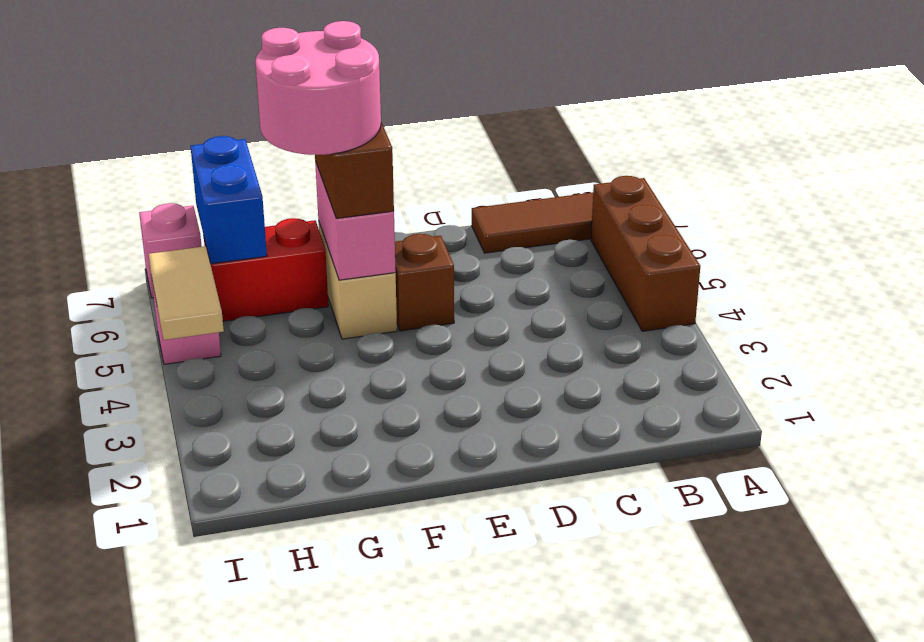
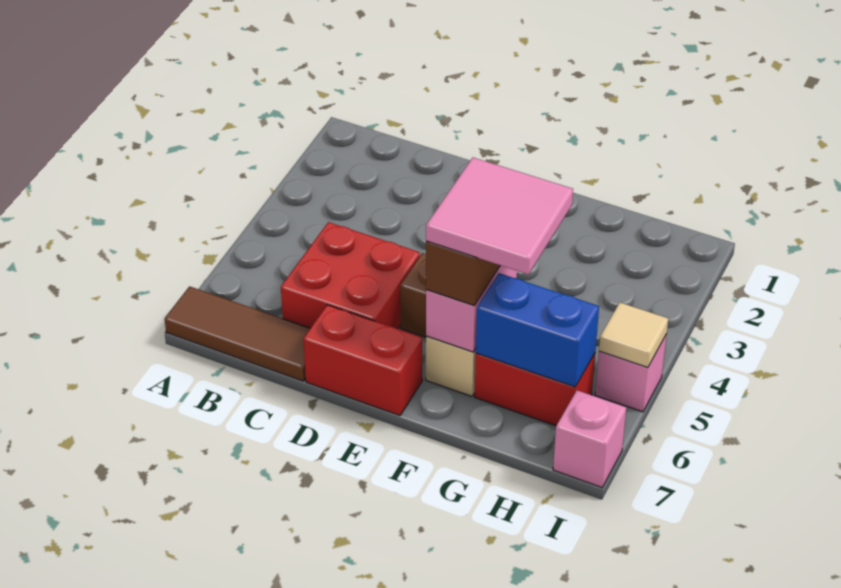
brown brick A4:A6 level 1 -> none
none -> red brick C5:D6 level 1
none -> red brick D7:E7 level 1
pink round brick F5:G6 level 4 -> pink tile F5:G6 level 4
blue brick H6:H7 level 2 -> blue brick G6:H6 level 2
tan tile I4:I5 level 2 -> tan tile I5 level 2

